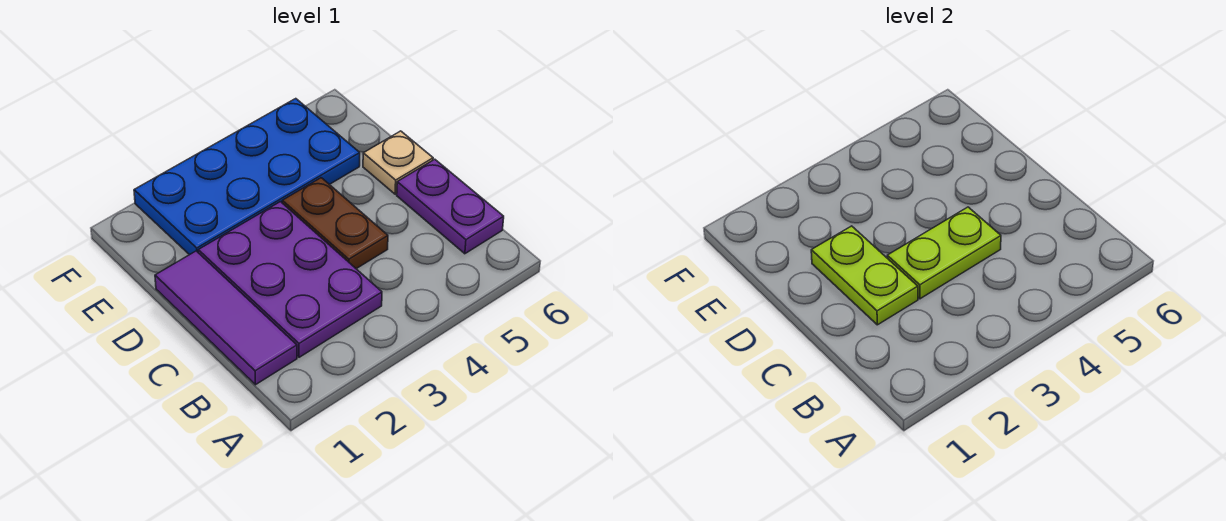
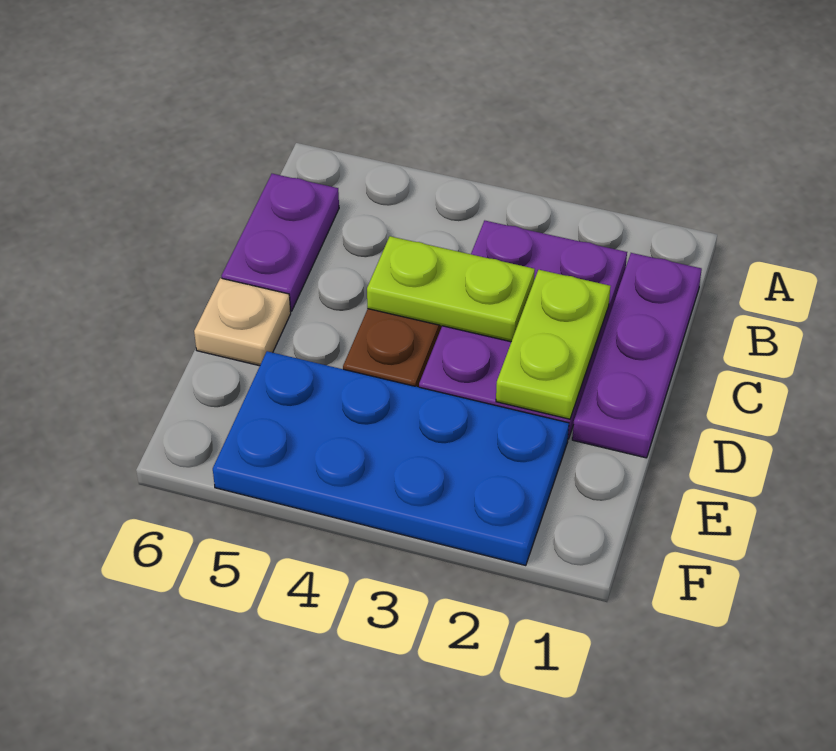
purple tile B1:D1 level 1 -> purple plate B1:D1 level 1

